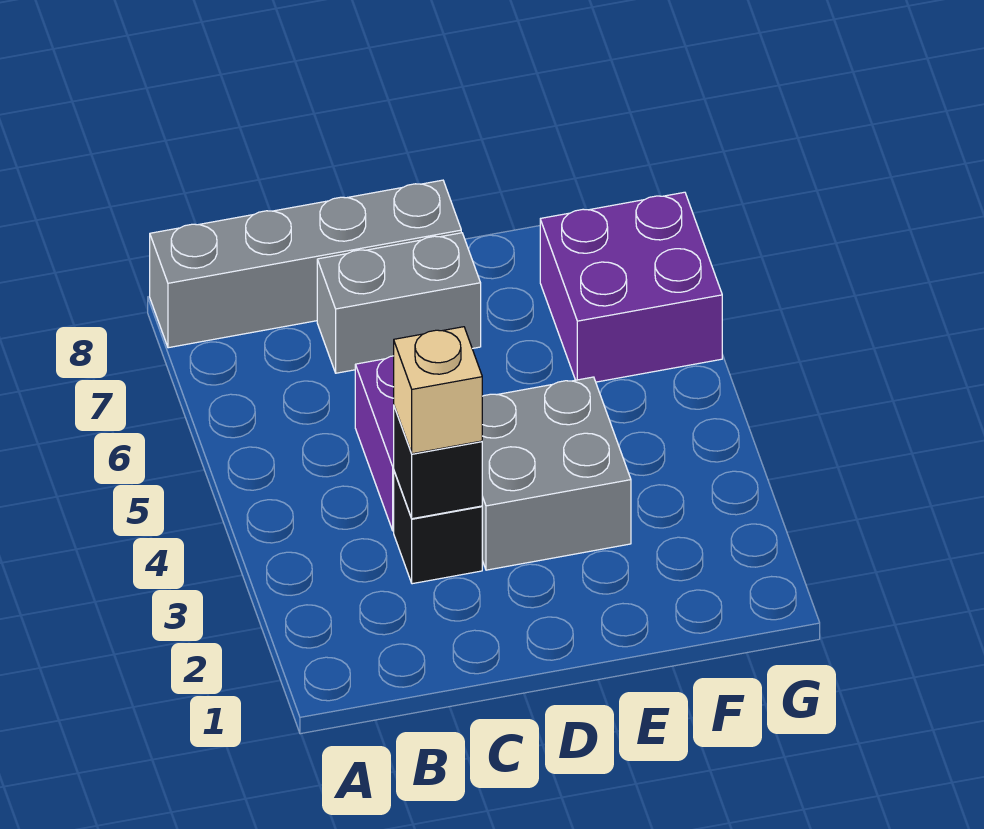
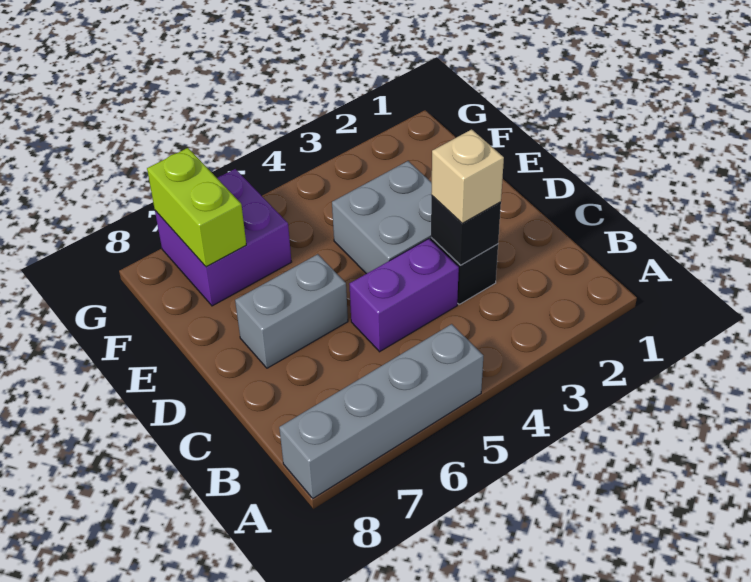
grey brick A8:D8 level 1 -> grey brick A5:A8 level 1
grey brick C7:D7 level 1 -> grey brick D6:D7 level 1
none -> lime brick F7:G7 level 2

